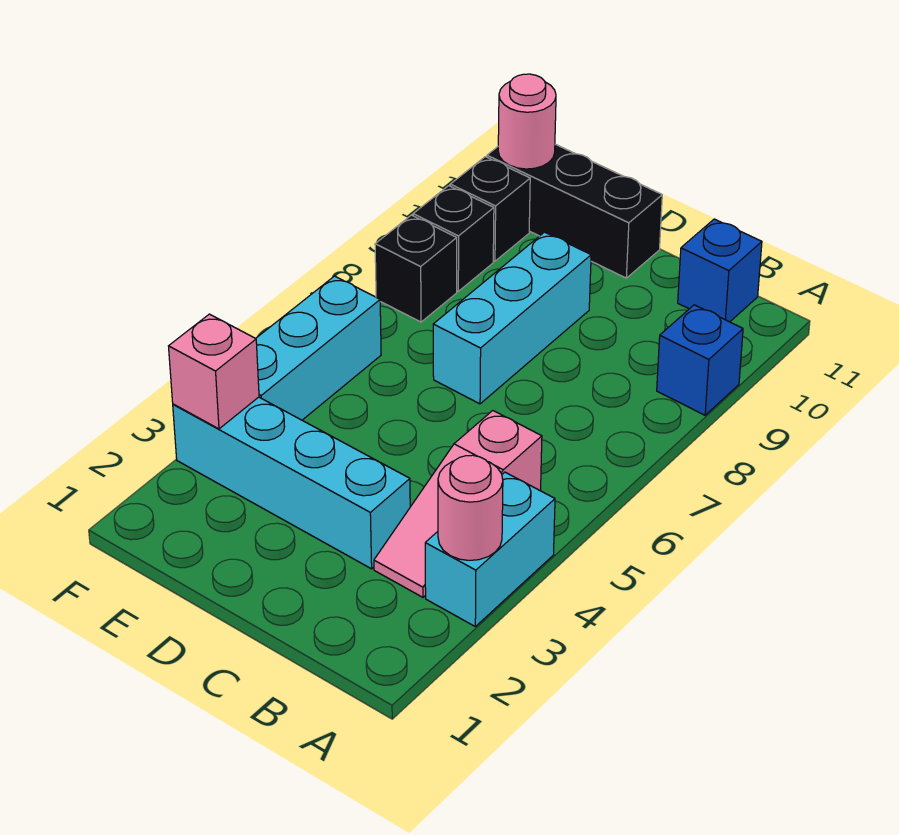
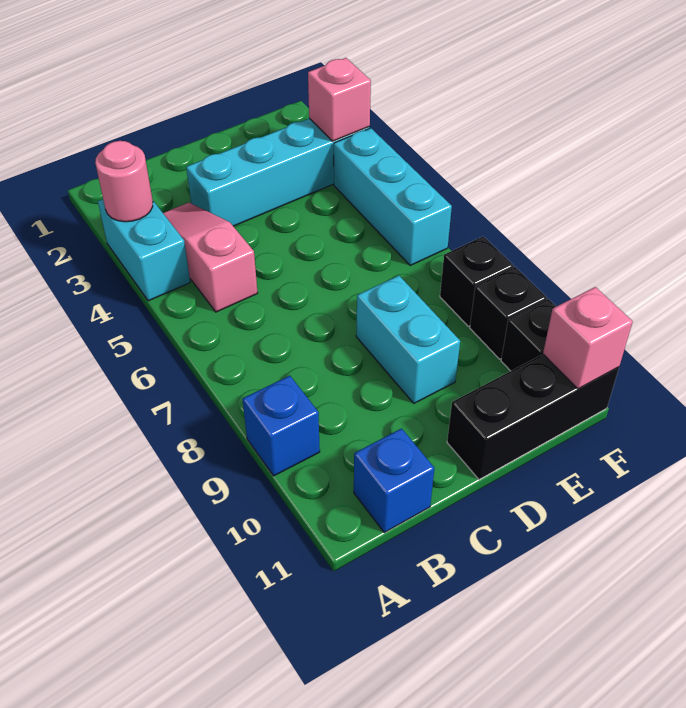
cyan brick D7:D9 level 1 -> cyan brick D8:D9 level 1
pink round brick F11 level 2 -> pink brick F11 level 2

